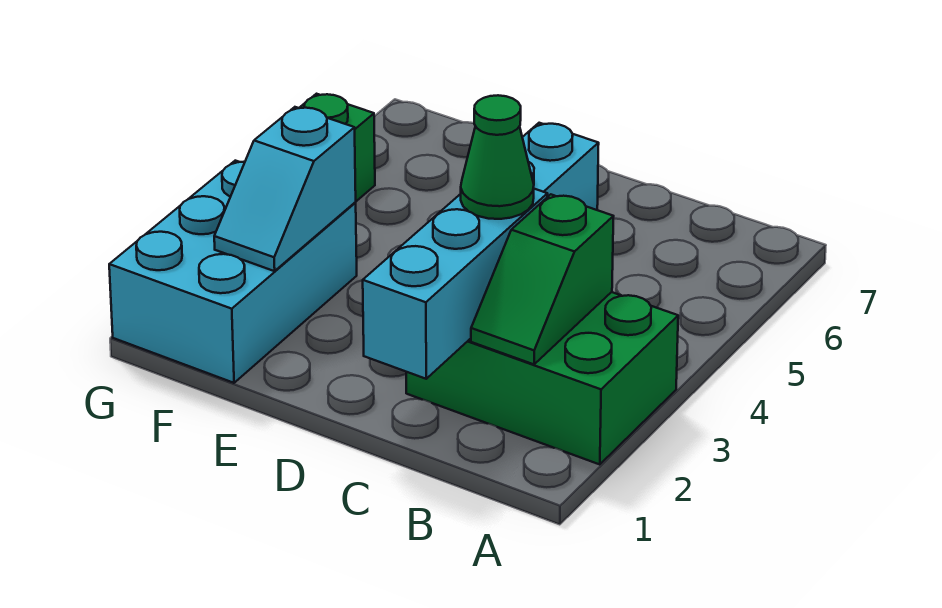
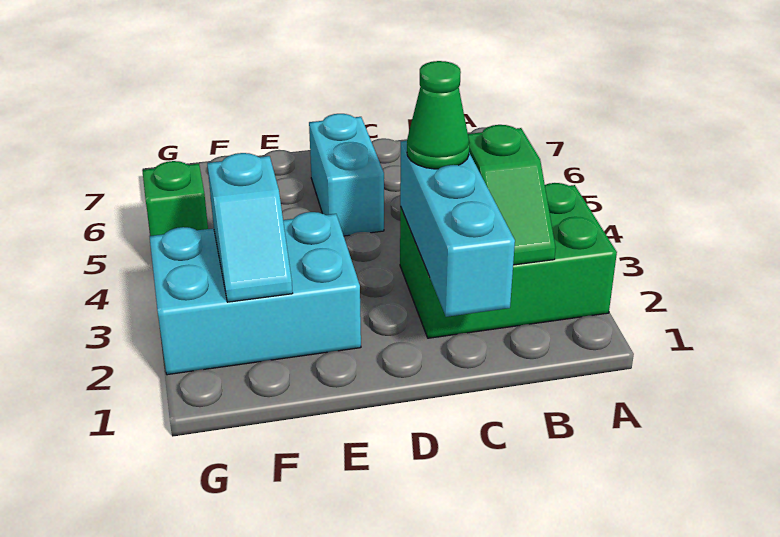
cyan brick F1:G3 level 1 -> cyan brick E2:G3 level 1

